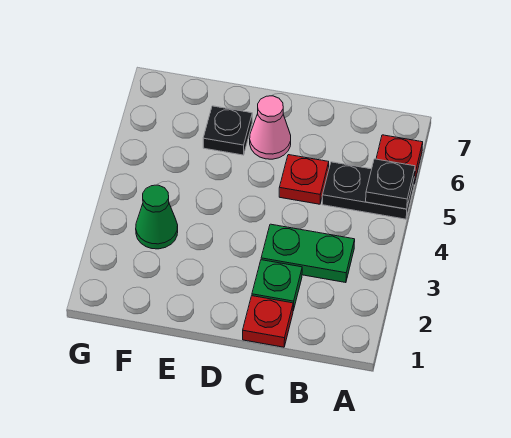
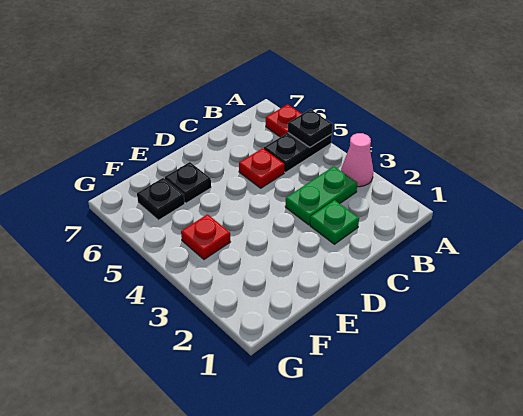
red plate C1 level 1 -> red plate F4 level 1
pink cone D6 level 1 -> pink cone A3 level 1
green cone F3 level 1 -> none
none -> black plate F6 level 1

